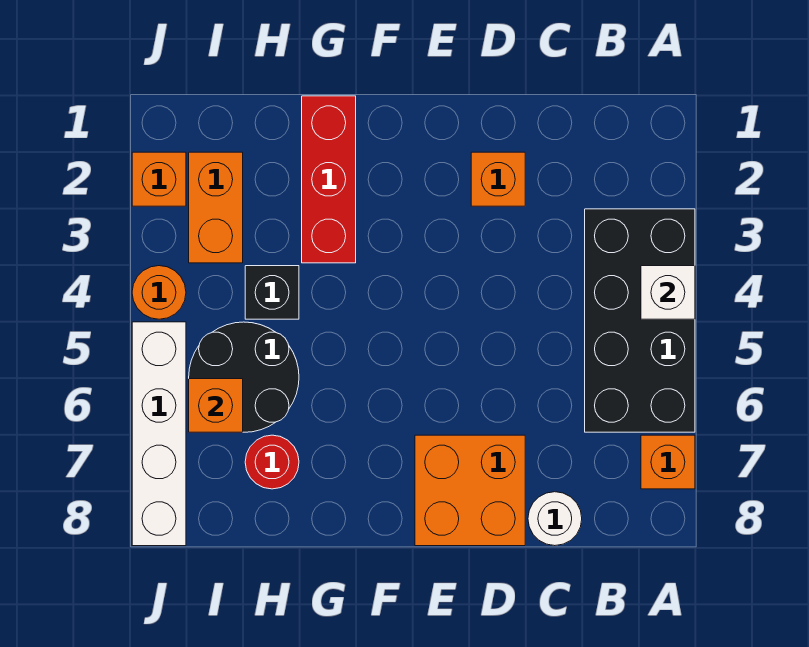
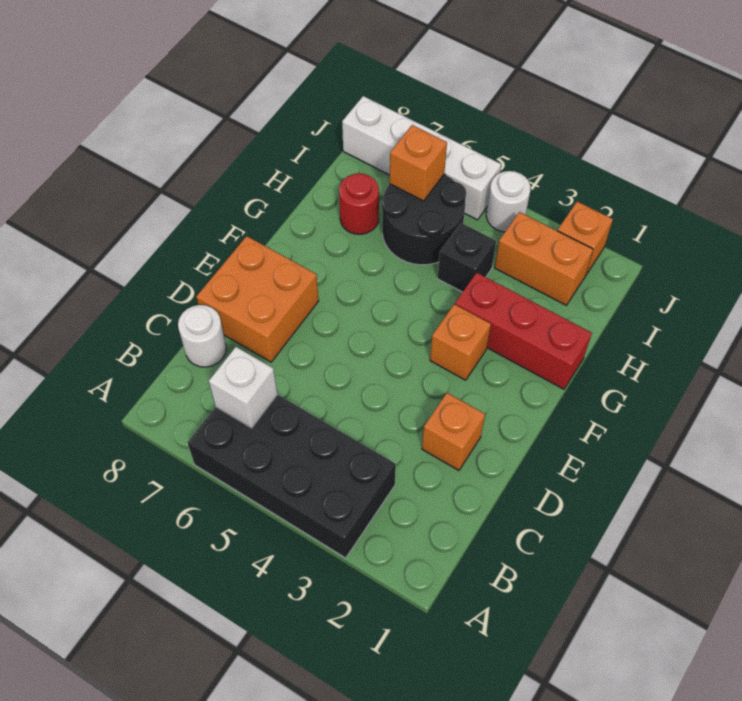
white brick A4 level 2 -> white brick B6 level 2
orange brick A7 level 1 -> orange brick F3 level 1
orange round brick J4 level 1 -> white round brick J4 level 1

